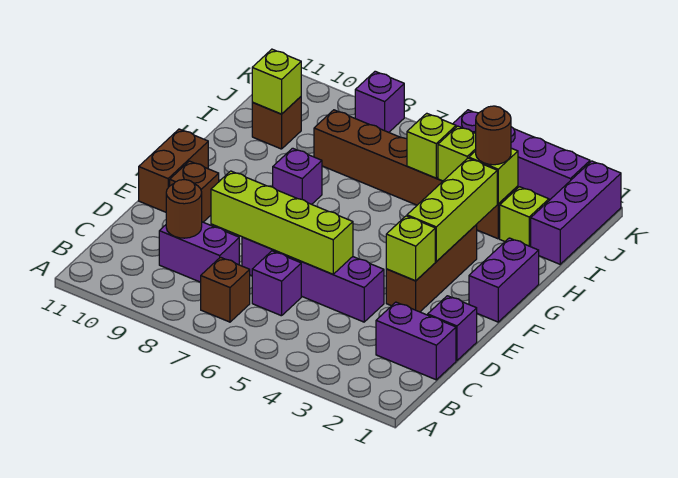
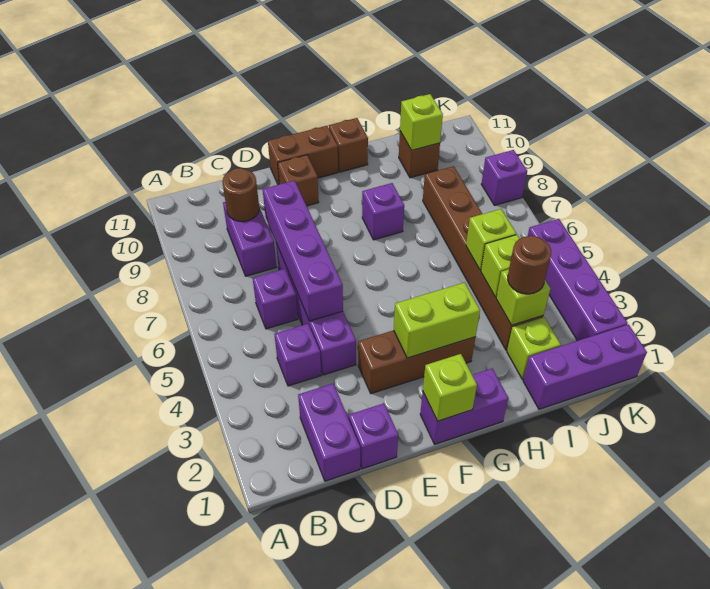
brown brick B7 level 1 -> brown brick G11 level 1
none -> purple brick C4 level 1
lime brick D5:D8 level 2 -> purple brick D5:D8 level 2
lime brick E3 level 2 -> lime brick F1 level 2
lime brick F3:H3 level 2 -> lime brick F3:G3 level 2

